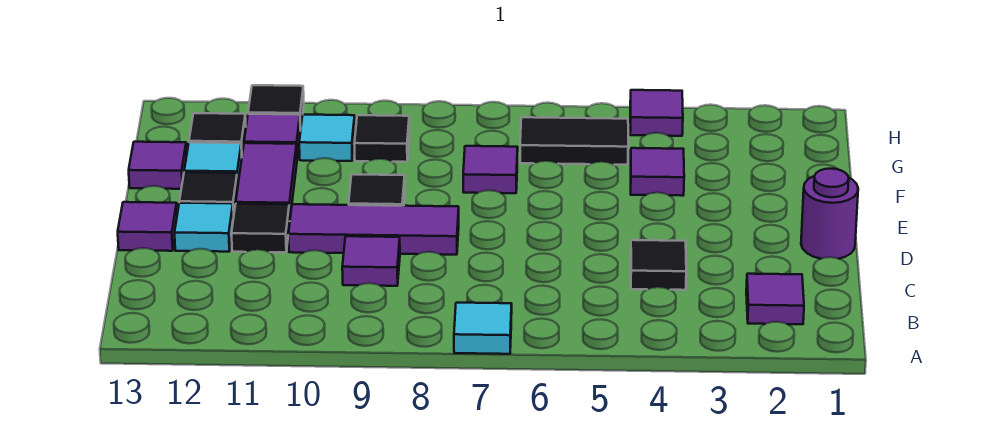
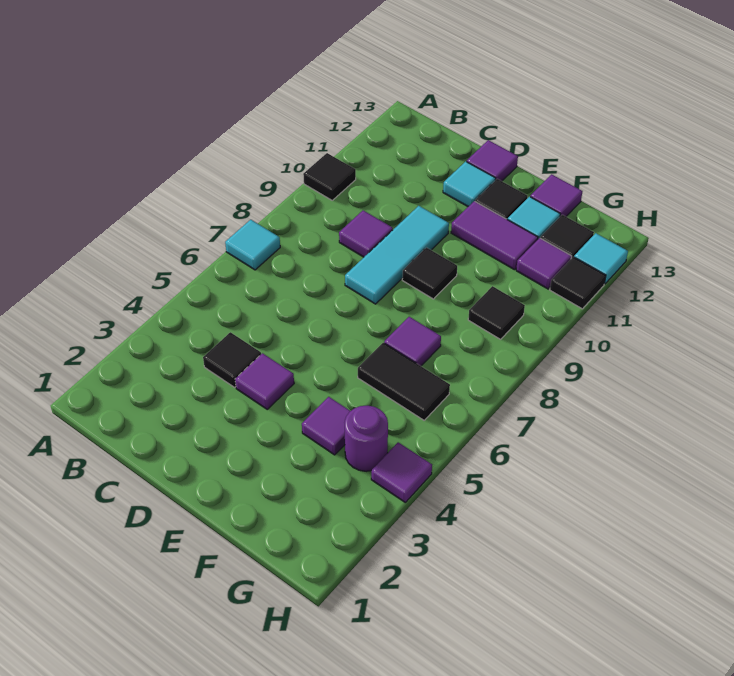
purple tile B2 level 1 -> purple tile D4 level 1
purple round brick D1 level 1 -> purple round brick G4 level 1
purple tile D8:D10 level 1 -> cyan tile D8:D10 level 1
black tile D11 level 1 -> black tile A10 level 1
black tile G5:G6 level 1 -> black tile F6:G6 level 1
cyan tile G10 level 1 -> cyan tile H12 level 1

